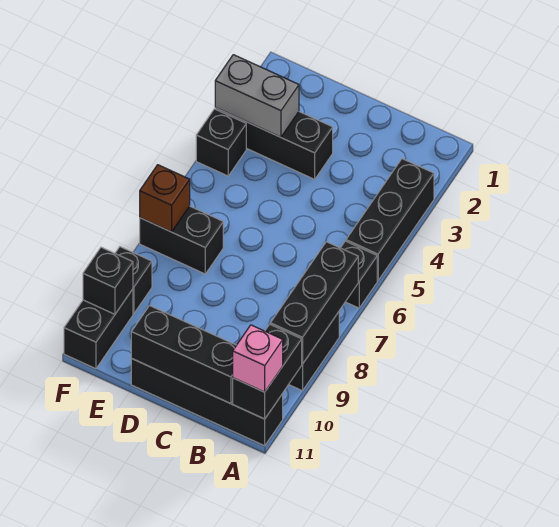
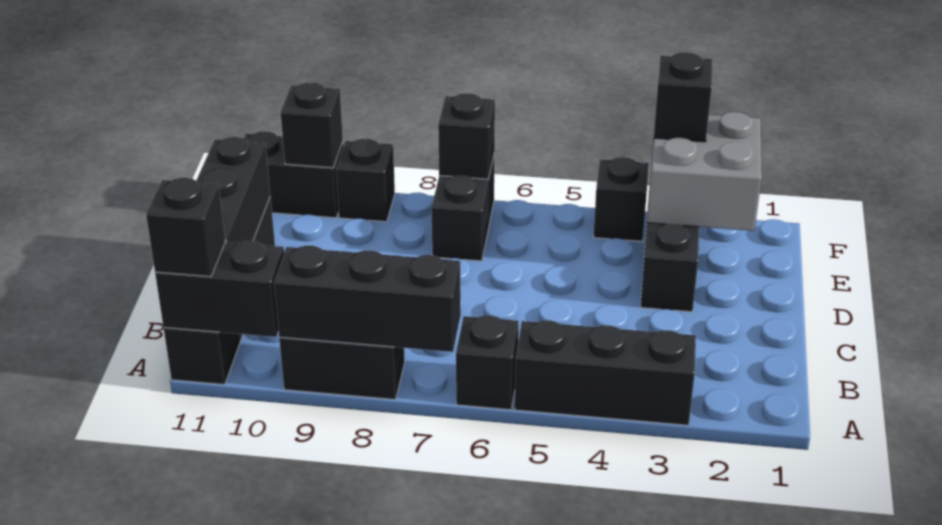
pink brick A11 level 3 -> black brick A11 level 3
grey brick E3:F3 level 2 -> grey brick E2:F3 level 2
none -> black brick F3 level 3
brown brick F7 level 2 -> black brick F7 level 2

